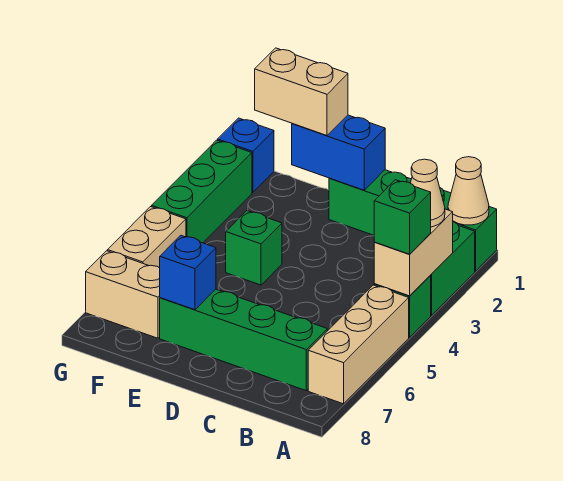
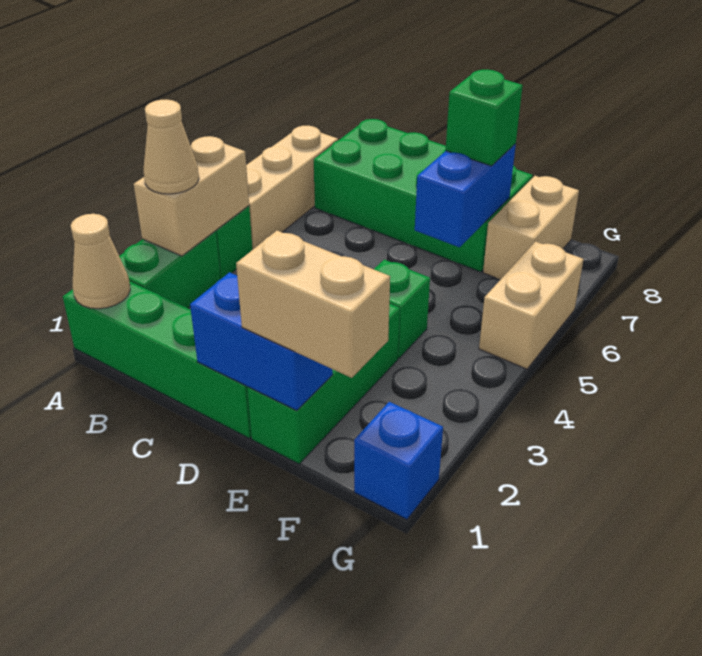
green brick A4 level 3 -> green brick E7 level 3
green brick B7:E7 level 1 -> green brick B7:E8 level 1
blue brick E7 level 2 -> blue brick E6:E7 level 2
tan brick F7:G7 level 1 -> tan brick F7:F8 level 1
green brick G2:G4 level 1 -> green brick E1:E3 level 1

